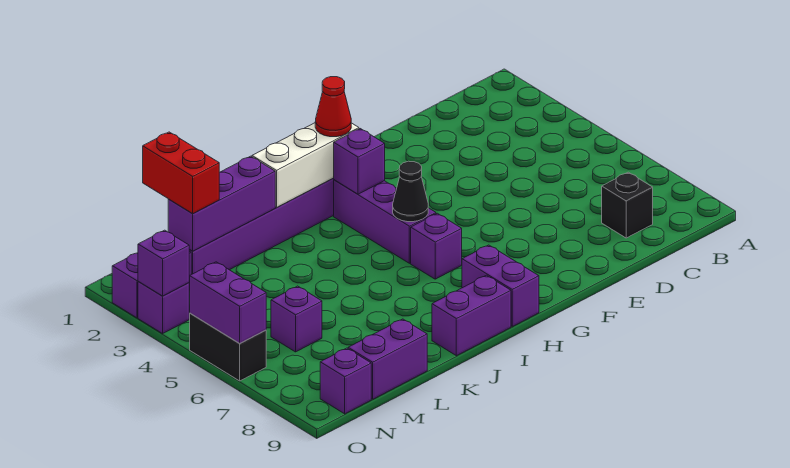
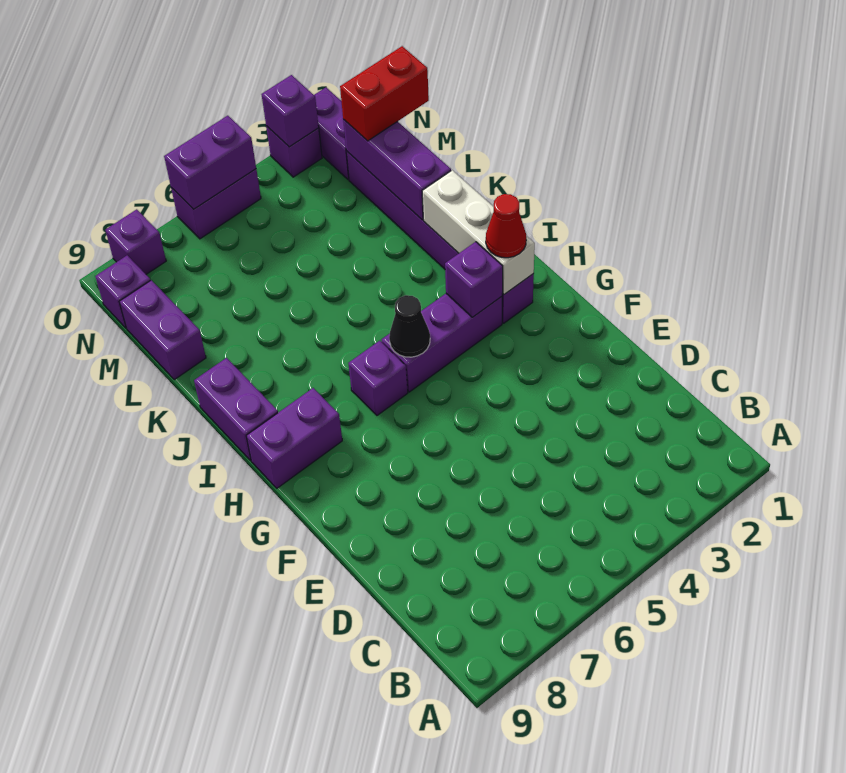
black brick C8 level 1 -> none
purple brick M6 level 1 -> purple brick O8 level 1
black brick O5:O6 level 1 -> purple brick O5:O6 level 1

